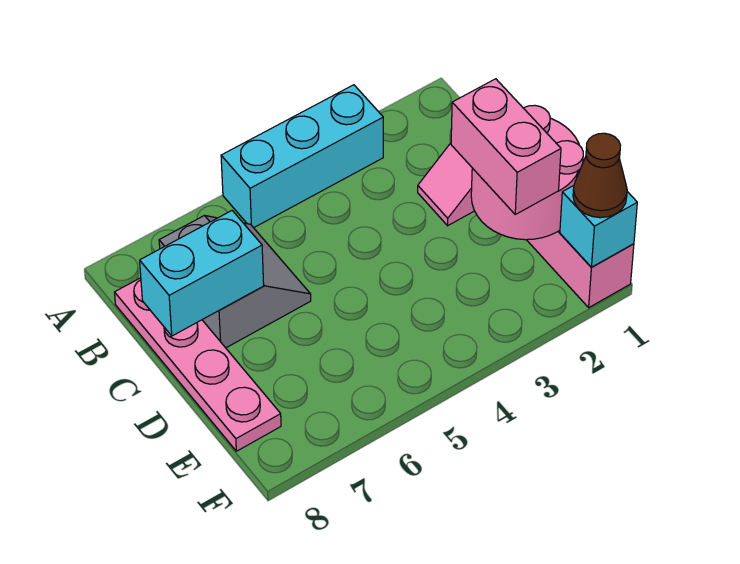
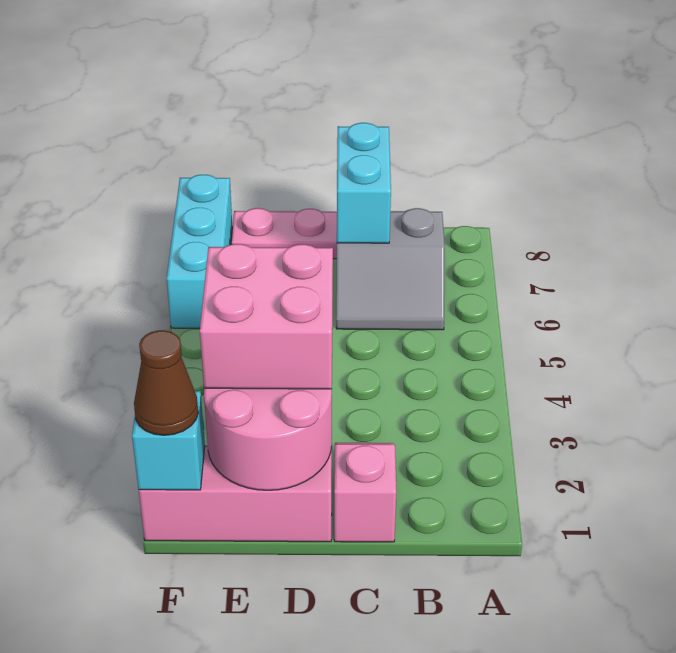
cyan brick A3:A5 level 1 -> cyan brick F6:F8 level 1
pink brick D2:E2 level 3 -> pink brick D2:E3 level 3

